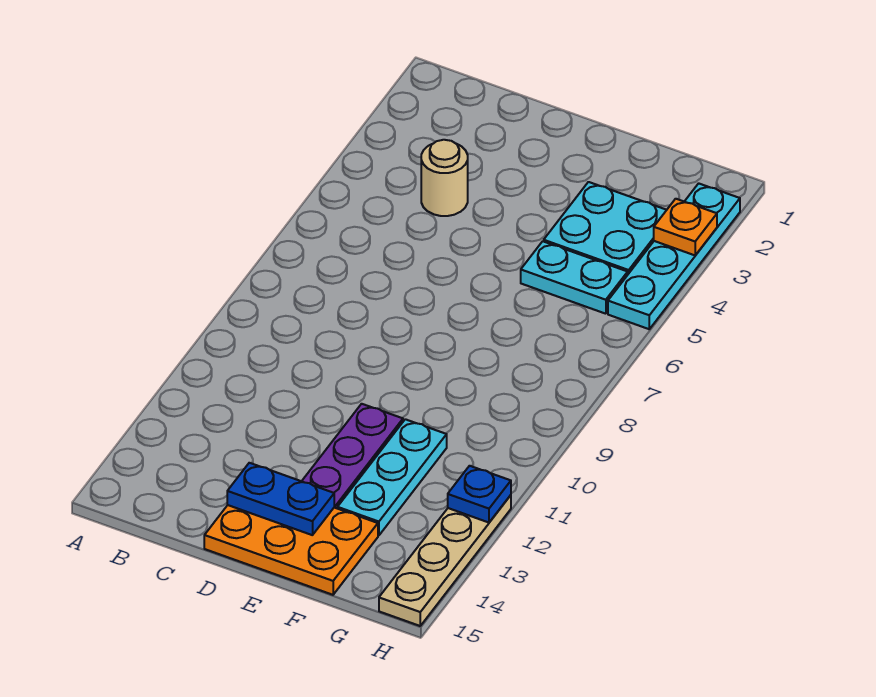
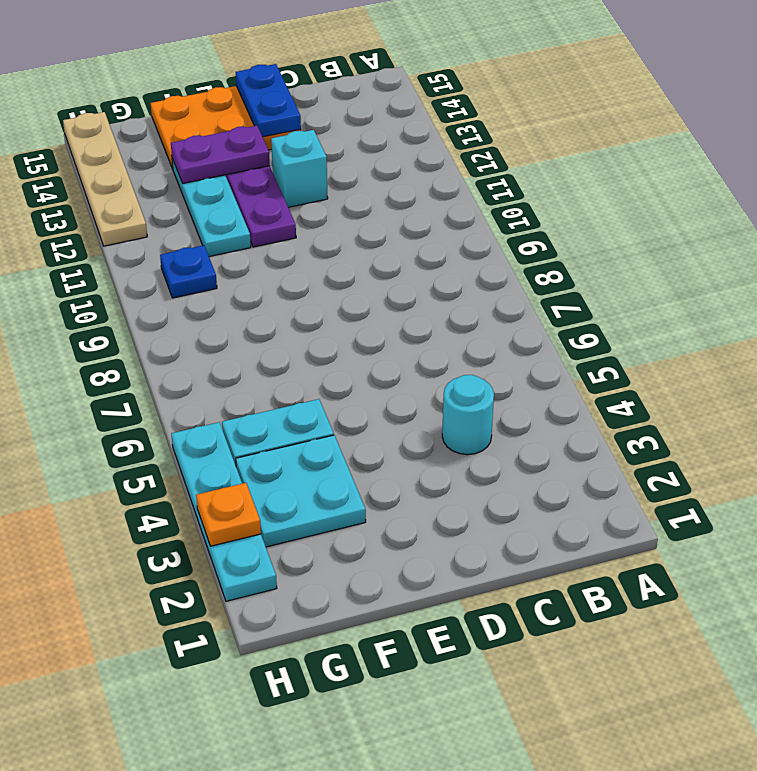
tan round brick C4 level 1 -> cyan round brick C4 level 1
none -> cyan brick D12 level 1
blue plate D14:E14 level 2 -> blue plate D14:D15 level 2
none -> purple plate E13:F13 level 2
blue plate H12 level 2 -> blue plate G10 level 1

